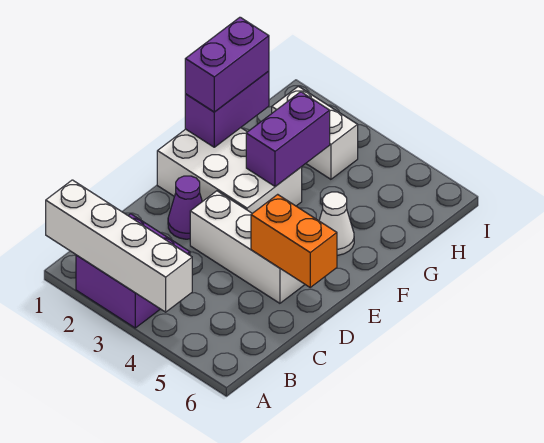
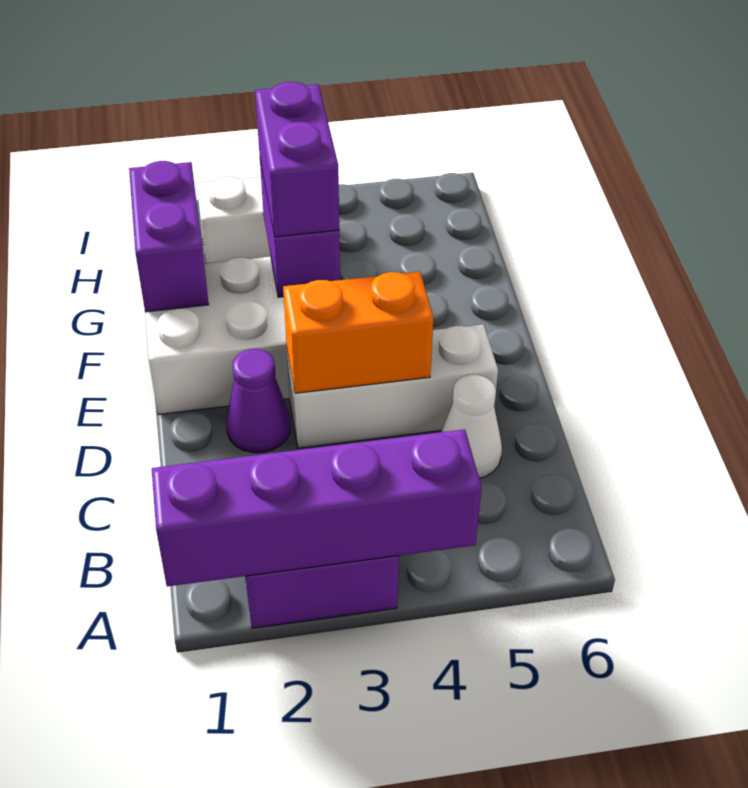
white brick A1:A4 level 2 -> purple brick A1:A4 level 2
orange brick D5:D6 level 2 -> orange brick D3:D4 level 2
purple brick F1:G1 level 3 -> purple brick F3:G3 level 3
white cone F5 level 1 -> white cone C5 level 1

